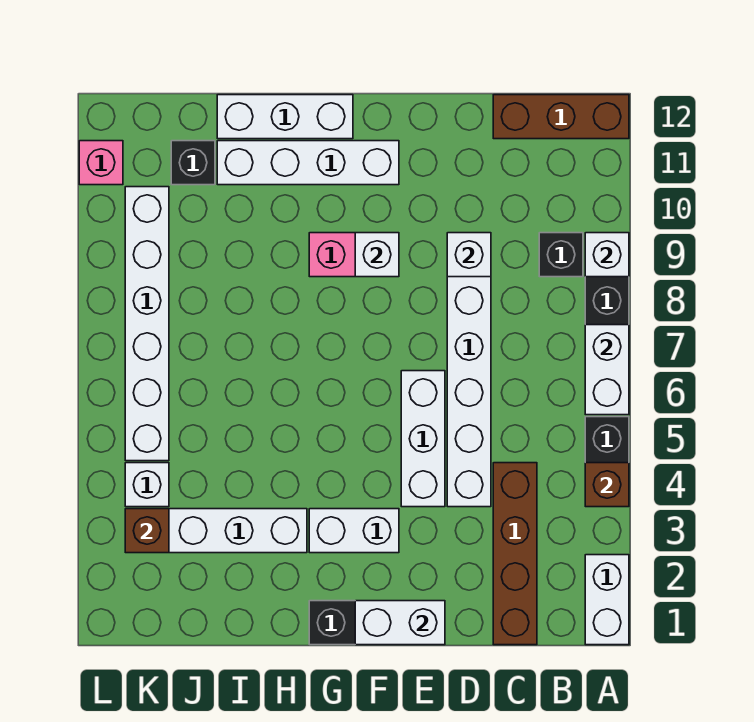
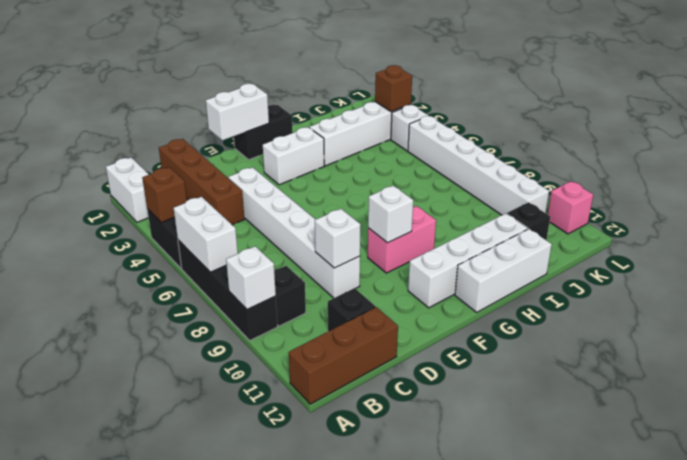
none -> black brick C11 level 1
white brick E4:E6 level 1 -> none

